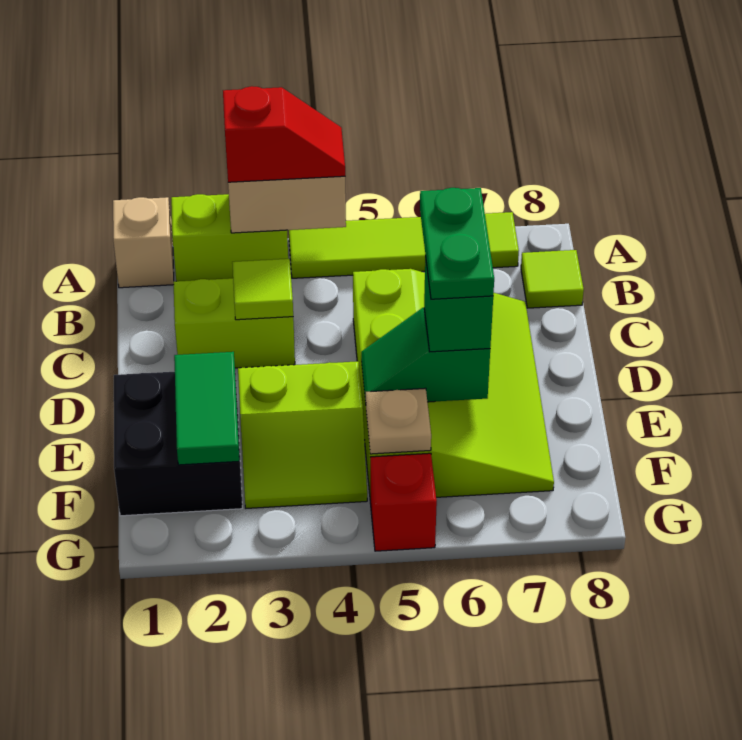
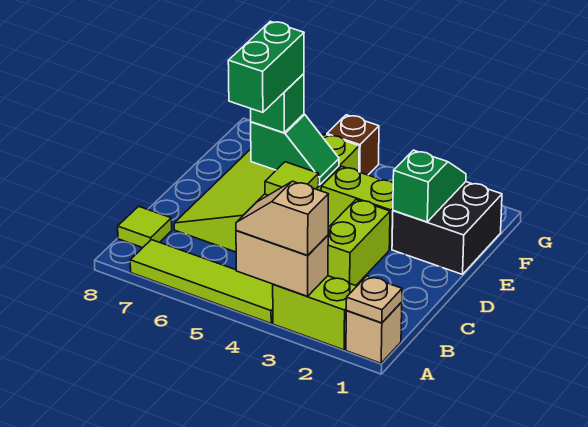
red slope A3:A4 level 3 top 3 -> tan slope A3:A4 level 3 top 3
lime brick C2:C3 level 1 -> lime brick C3:D3 level 1
lime tile C3 level 2 -> lime tile D5 level 2
green plate D6:E6 level 4 -> green brick D6:E6 level 4
green tile E2:F2 level 2 -> green slope E2:F2 level 2 top E
tan plate F5 level 2 -> tan plate A1 level 2
red brick G5 level 1 -> brown brick G5 level 1

